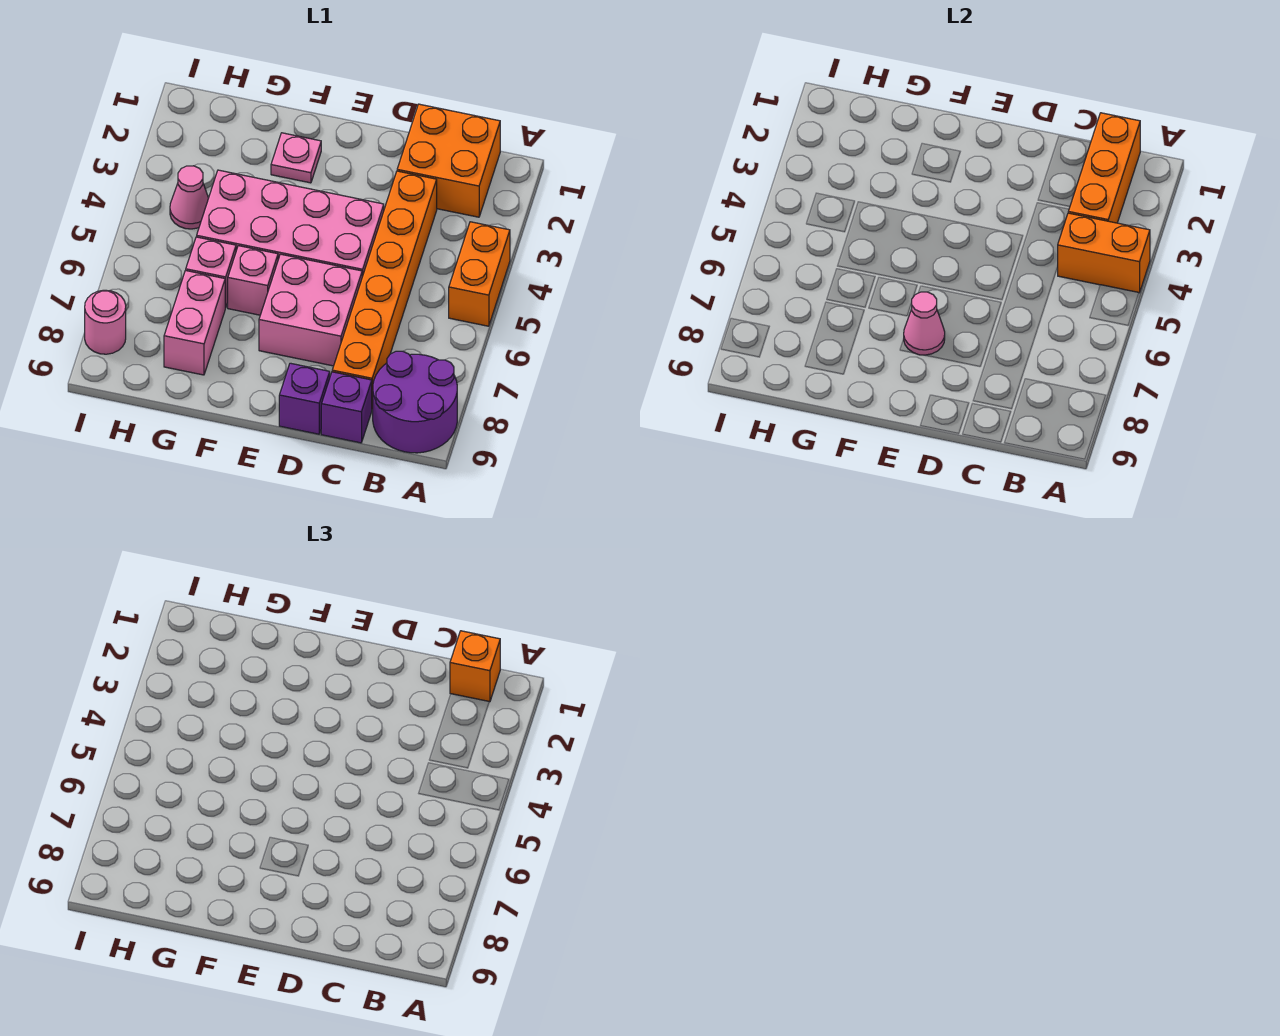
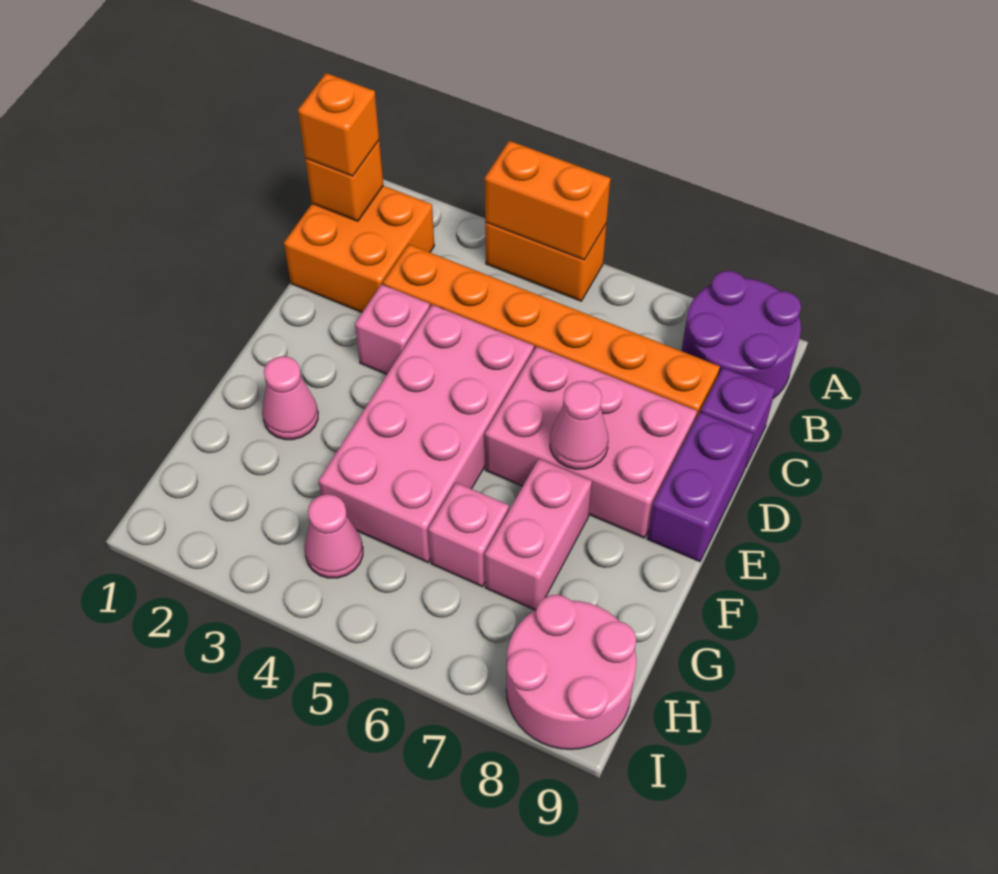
orange brick A4:B4 level 2 -> orange brick A4:A5 level 2
orange brick B1:B3 level 2 -> orange brick B1 level 2
pink brick D6:E7 level 1 -> pink brick D6:E8 level 1
purple brick D9 level 1 -> purple brick D9:E9 level 1
pink plate F2 level 1 -> pink cone F2 level 1
pink brick F6 level 1 -> pink brick D3 level 1
pink brick G7:G8 level 1 -> pink brick F7:G7 level 1
pink round brick I8 level 1 -> pink round brick H8:I9 level 1

